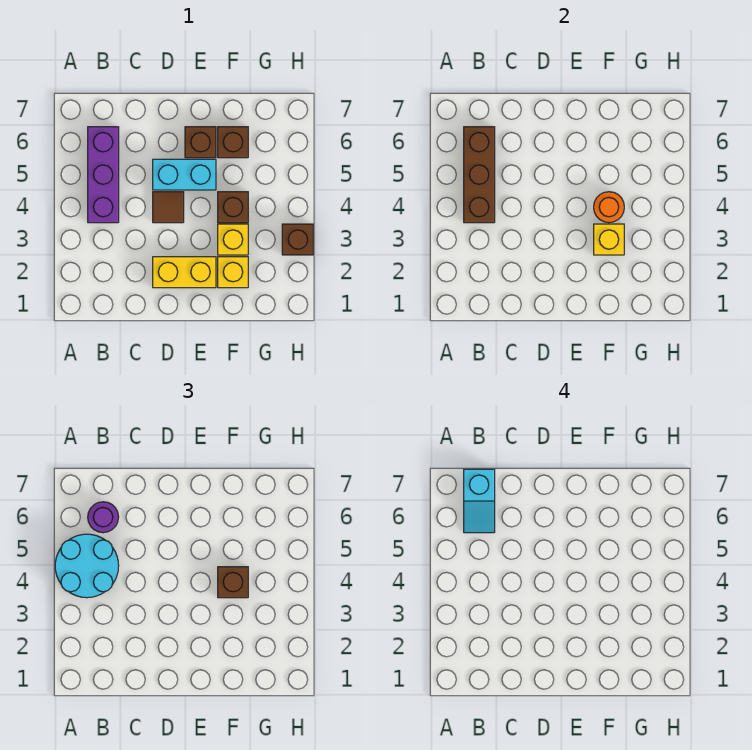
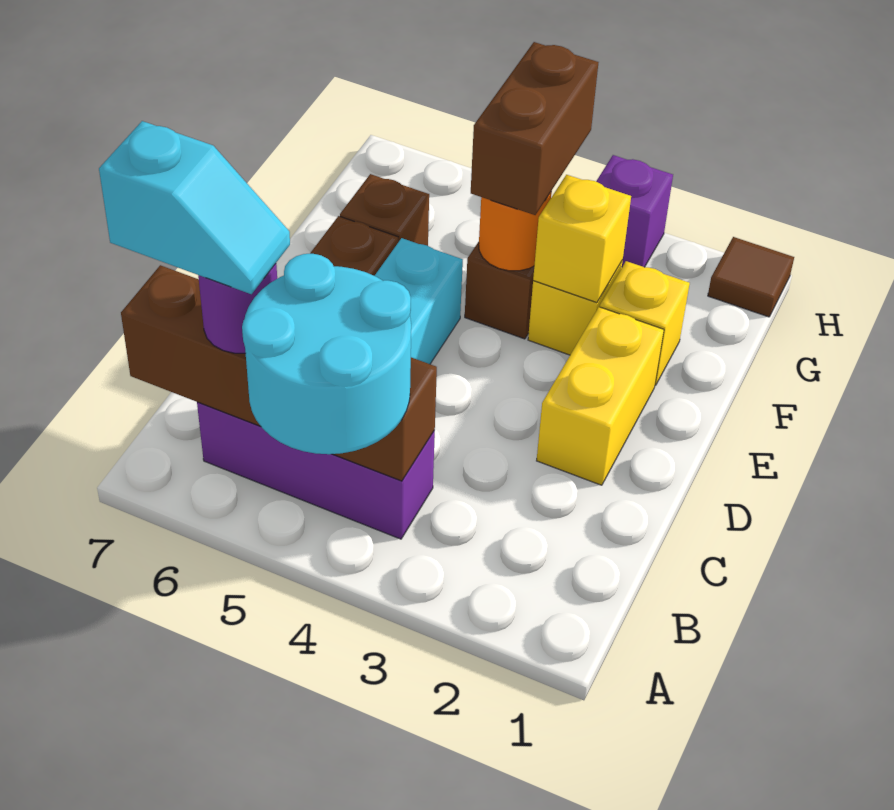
brown brick B4:B6 level 2 -> brown brick B4:B7 level 2
brown tile D4 level 1 -> brown tile H1 level 1
brown brick F4 level 3 -> brown brick F4:G4 level 3
brown brick H3 level 1 -> purple brick H3 level 1

